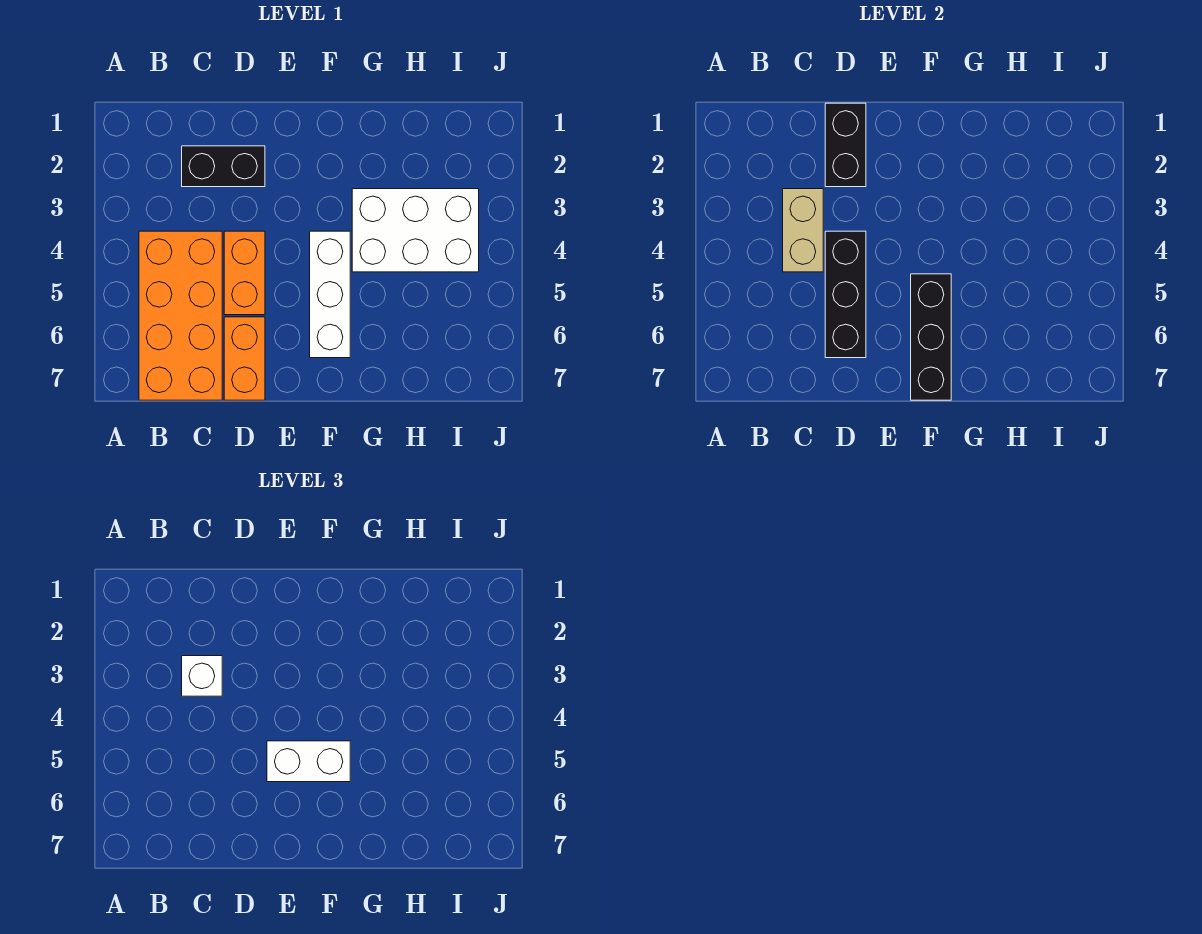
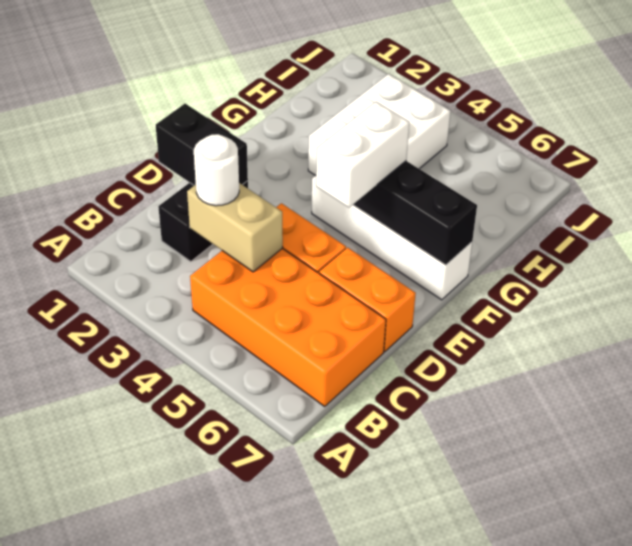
white brick C3 level 3 -> white round brick C3 level 3
black brick D4:D6 level 2 -> none
white brick F4:F6 level 1 -> white brick F4:F7 level 1

